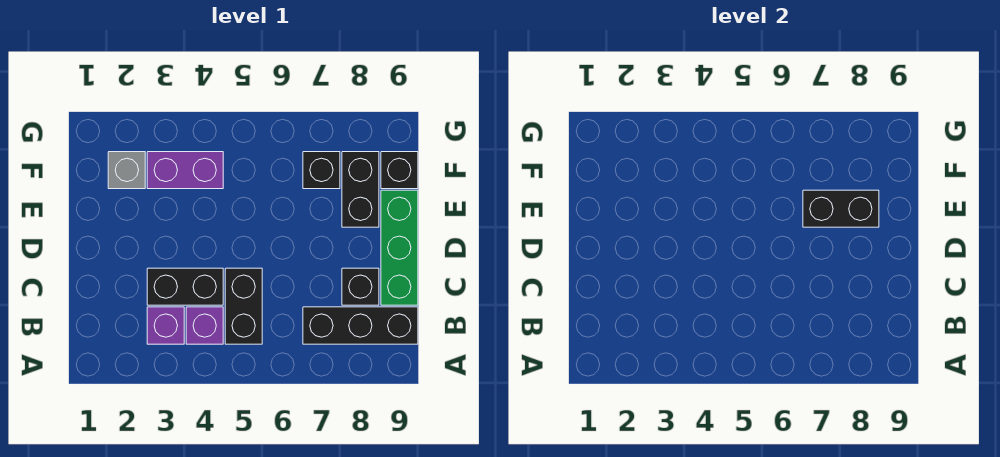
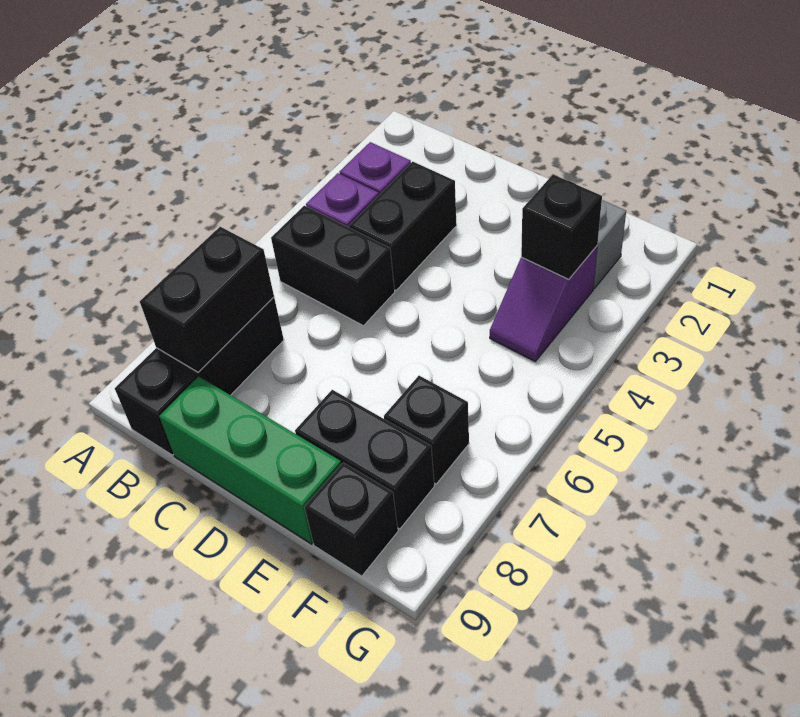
black brick C8 level 1 -> black brick F3 level 2
black brick E7:E8 level 2 -> black brick B7:B8 level 2
purple brick F3:F4 level 1 -> purple slope F3:F4 level 1 top 3

